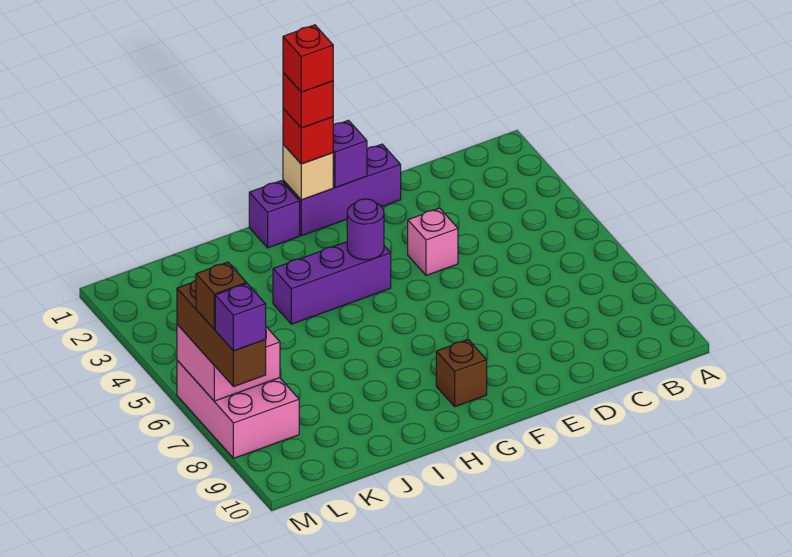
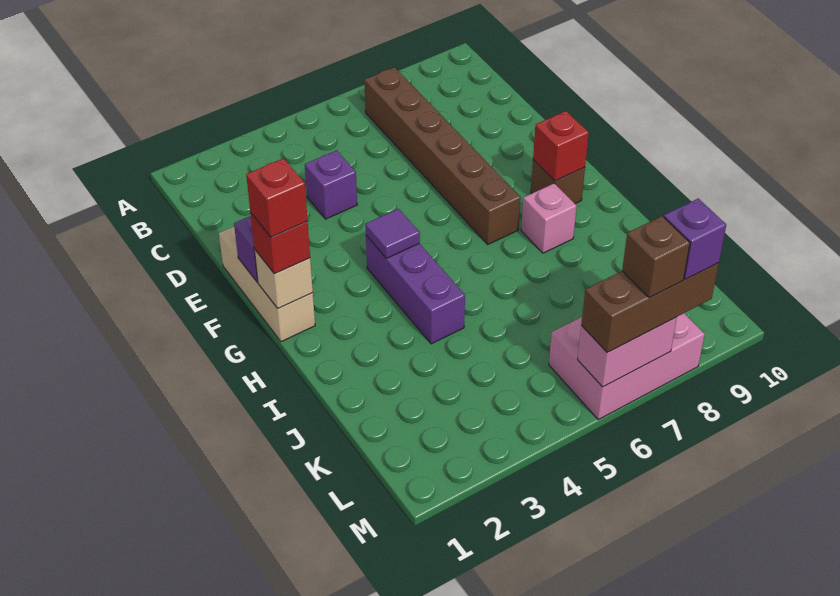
none -> brown brick B7:G7 level 1
purple brick E1:G1 level 1 -> tan brick E1:G1 level 1
pink brick E4 level 1 -> pink brick H8 level 1
red brick G1 level 5 -> red brick G9 level 2
purple round brick G4 level 2 -> purple tile G4 level 2
purple brick H1 level 1 -> purple brick D4 level 1
pink brick L6:M7 level 2 -> pink brick M6:M7 level 2

